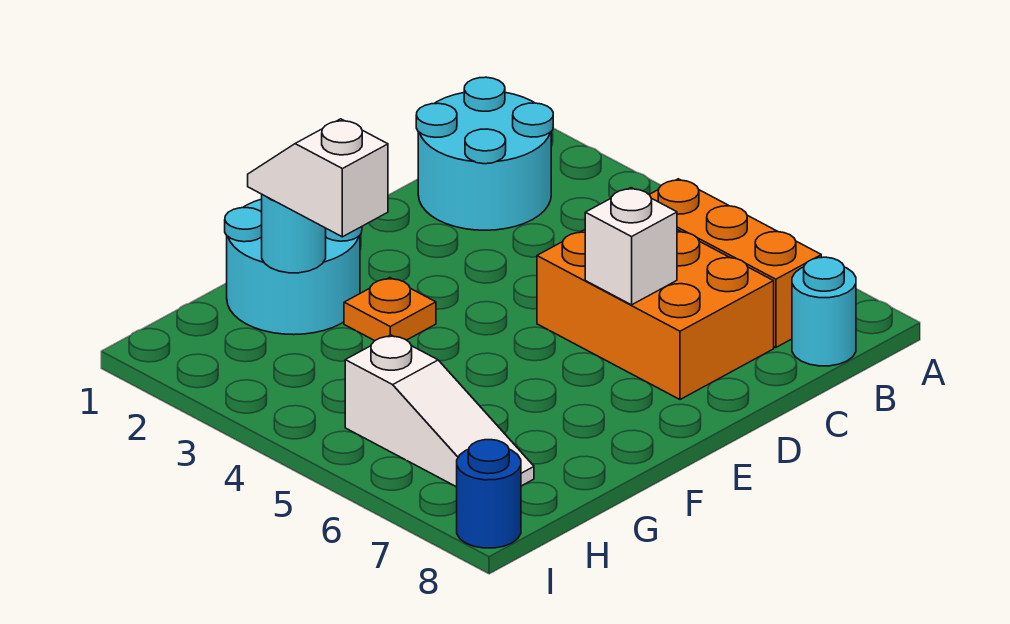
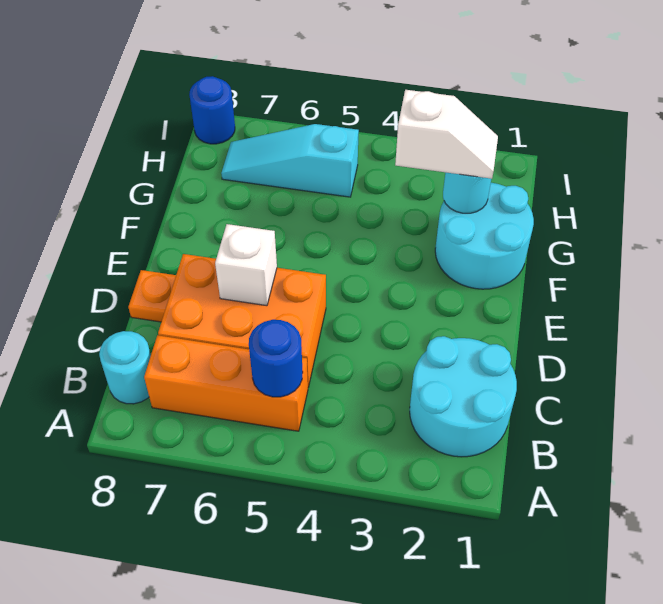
none -> blue round brick B5 level 2
orange plate F3 level 1 -> orange plate D8 level 1
white slope H5:H7 level 1 top 5 -> cyan slope H5:H7 level 1 top 5

